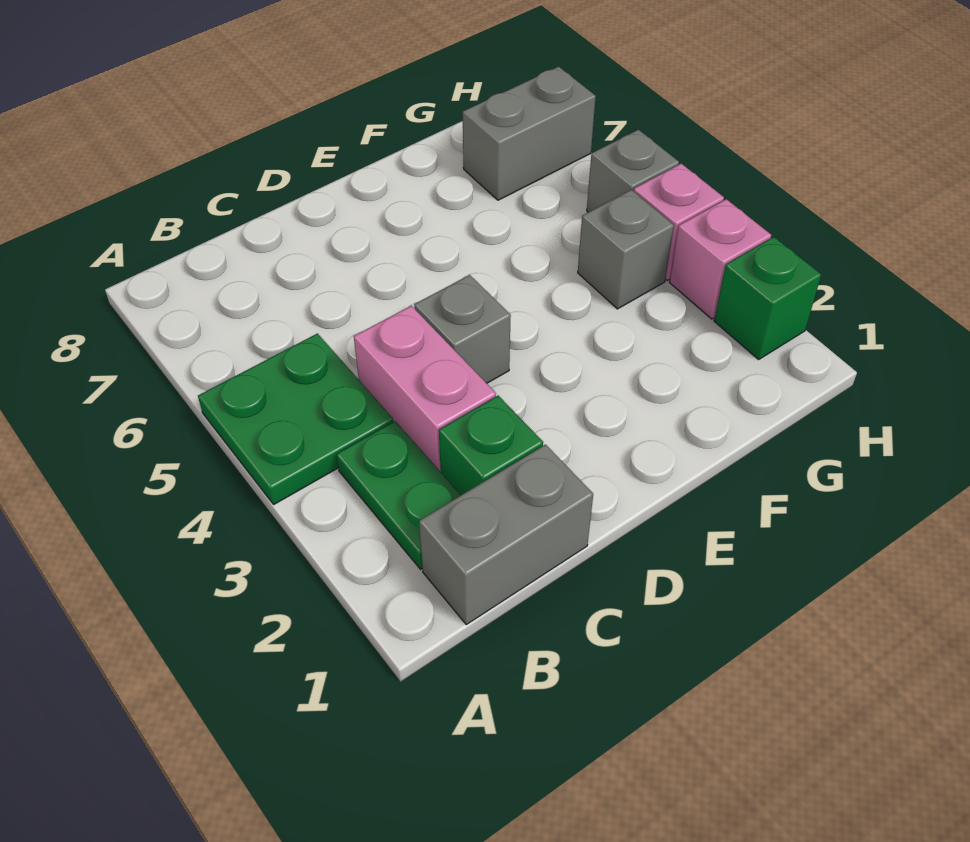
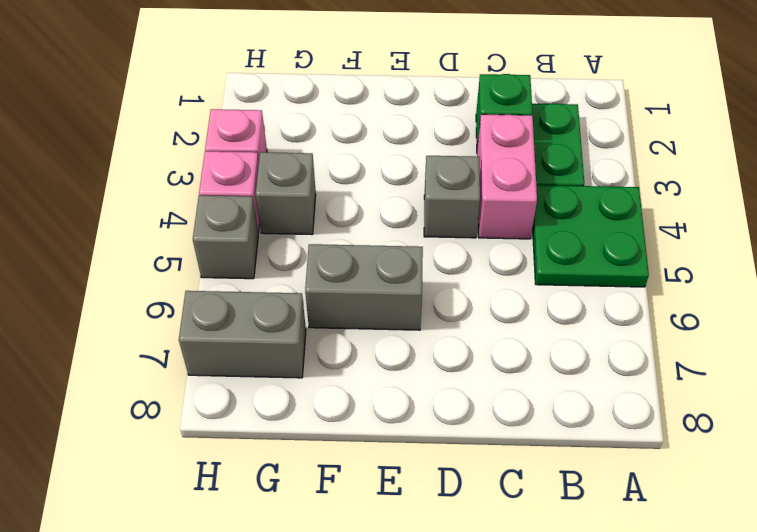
grey brick B1:C1 level 1 -> grey brick E6:F6 level 1
green brick H2 level 1 -> none

